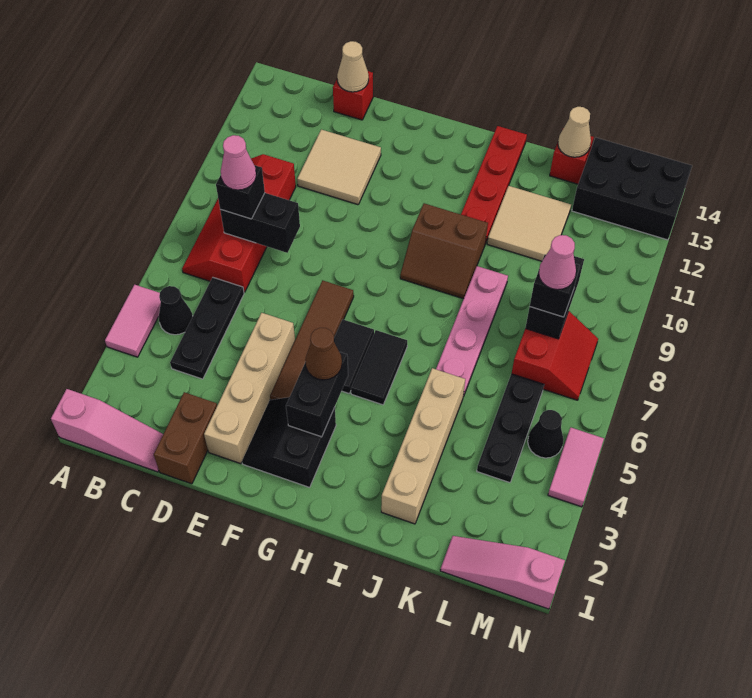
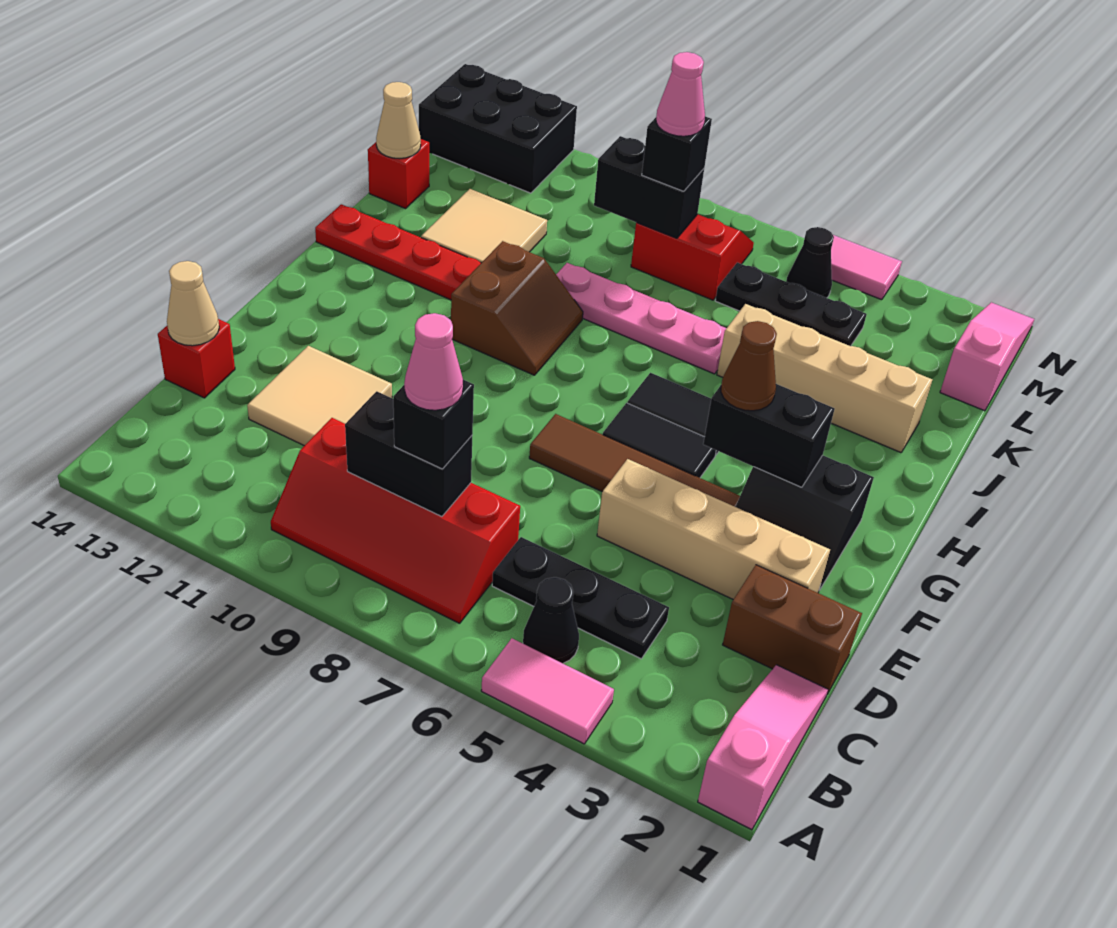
black brick C8:D8 level 2 -> black brick C8:C9 level 2
pink slope L1:N1 level 1 top N -> pink slope L1:N1 level 1 top L
black brick L13:N14 level 1 -> black brick M12:N14 level 1

